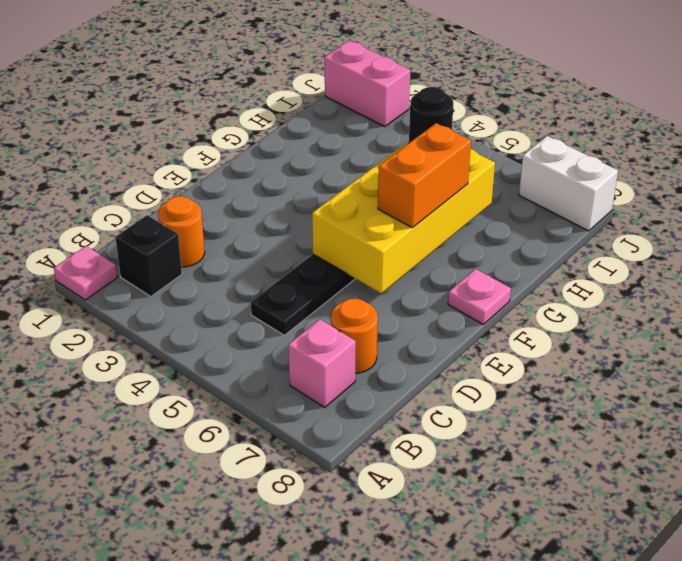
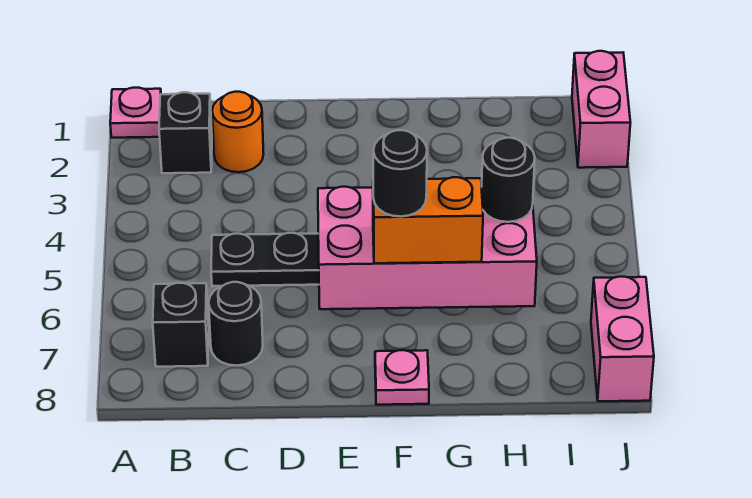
pink brick B7 level 1 -> black brick B7 level 1
orange round brick C7 level 1 -> black round brick C7 level 1
yellow brick E5:H6 level 2 -> pink brick E5:H6 level 2
none -> black round brick F6 level 4
white brick J7:J8 level 1 -> pink brick J7:J8 level 1

